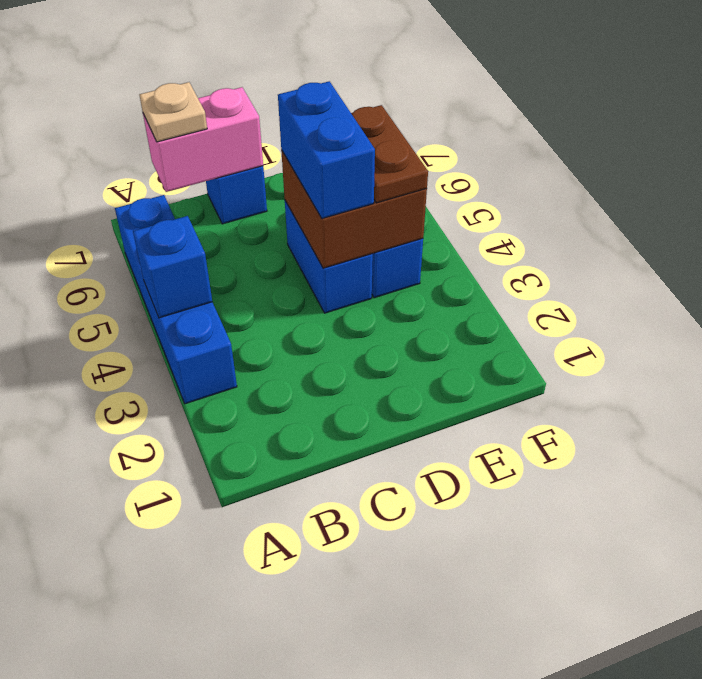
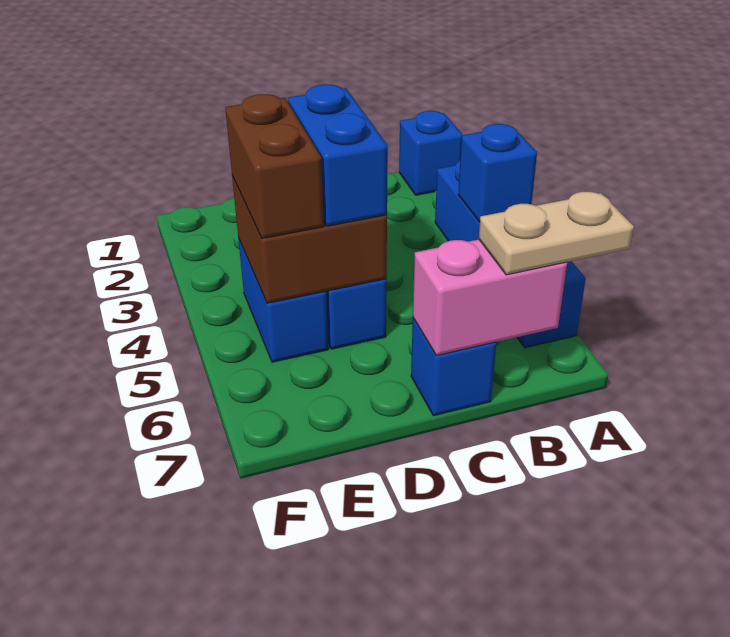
none -> blue brick A1 level 1
tan plate B7 level 3 -> tan plate A7:B7 level 3
brown plate E4:E5 level 3 -> brown brick E4:E5 level 3

